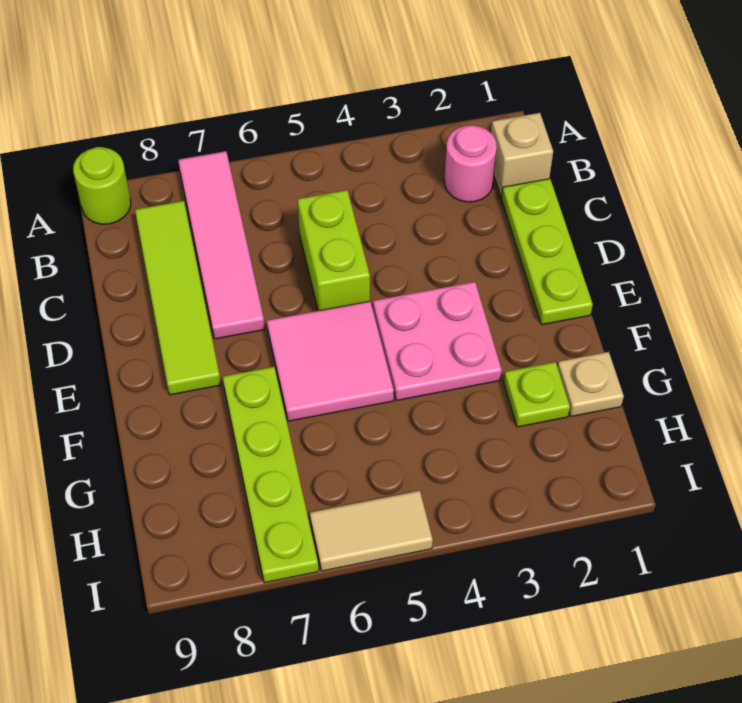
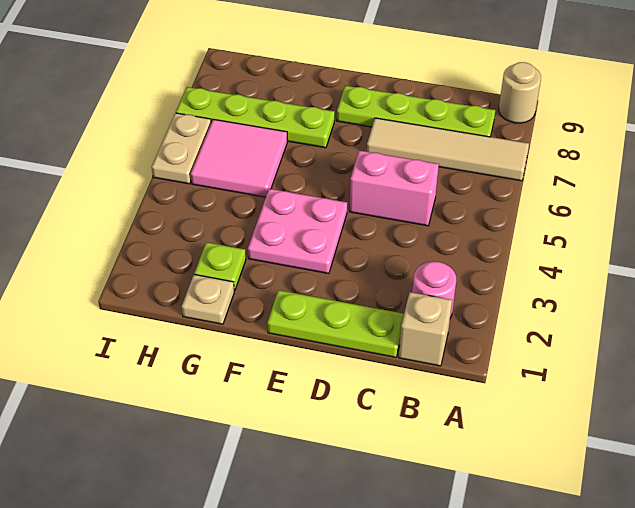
pink tile A7:D7 level 1 -> tan tile A7:D7 level 1
lime round brick A9 level 1 -> tan round brick A9 level 1
lime tile B8:E8 level 1 -> lime plate B8:E8 level 1
lime brick C5:D5 level 1 -> pink brick C5:D5 level 1
pink tile E5:F6 level 1 -> pink tile G5:H6 level 1
tan tile I5:I6 level 1 -> tan plate I5:I6 level 1

